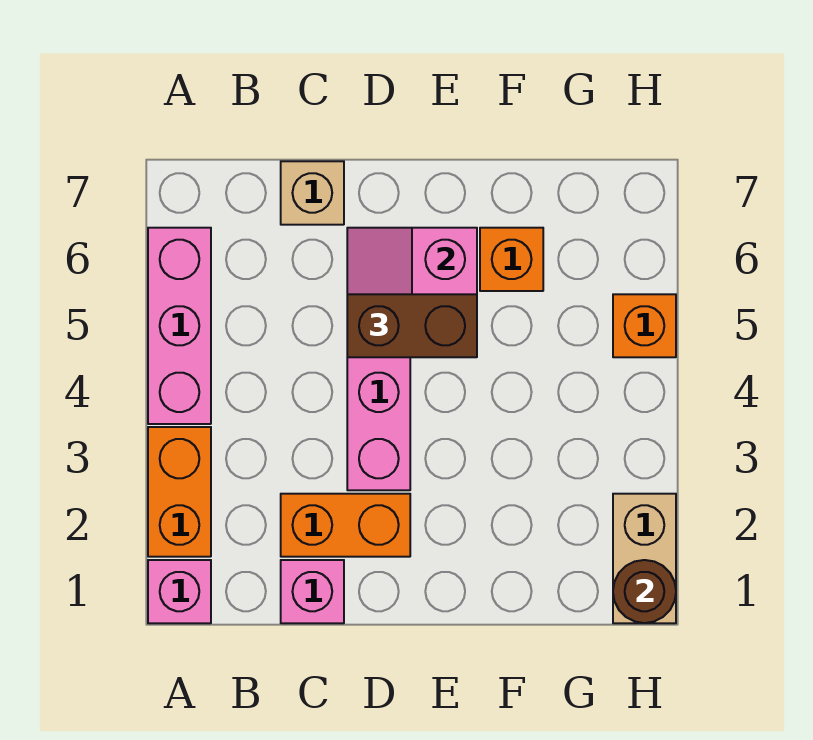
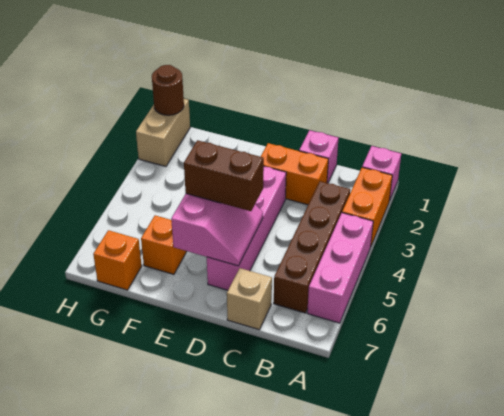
none -> brown brick B3:B6 level 1
orange brick H5 level 1 -> orange brick G7 level 1

